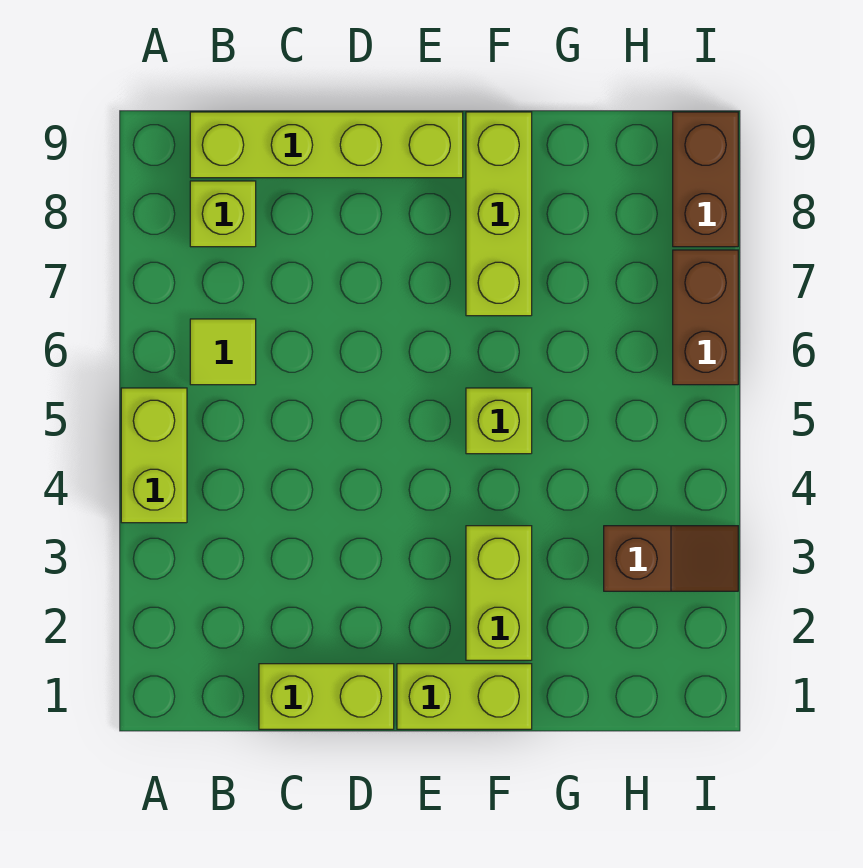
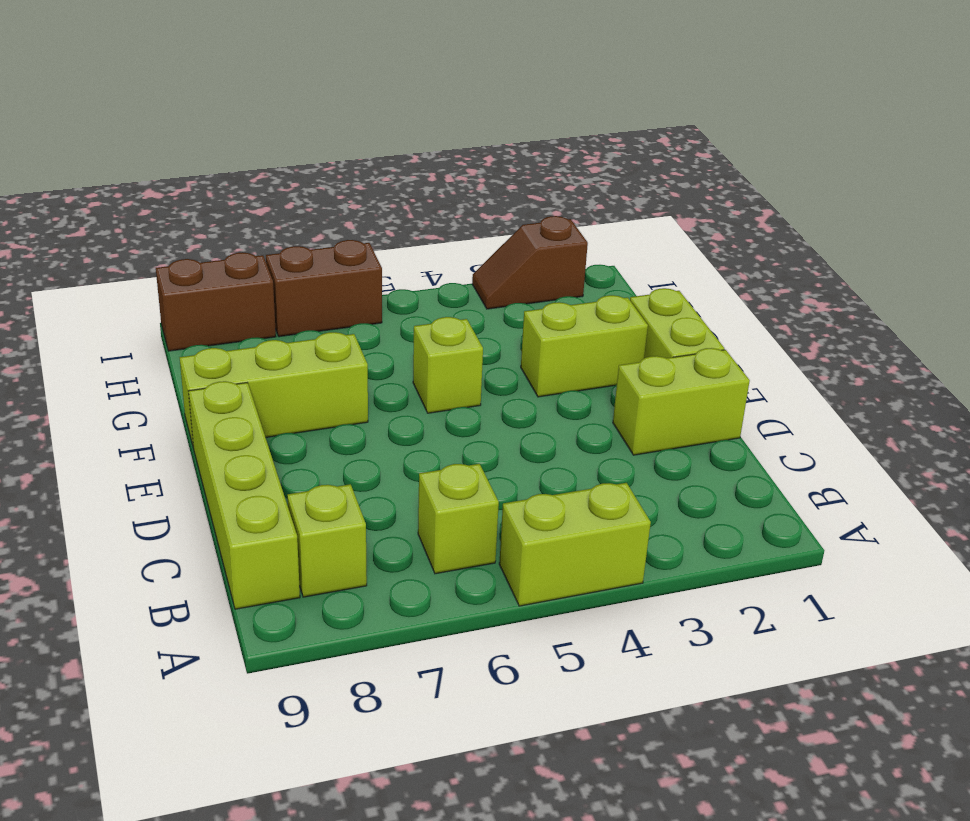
lime tile B6 level 1 -> lime brick B6 level 1
lime brick C1:D1 level 1 -> lime brick D1:D2 level 1
brown slope H3:I3 level 1 top H -> brown slope I2:I3 level 1 top 2

